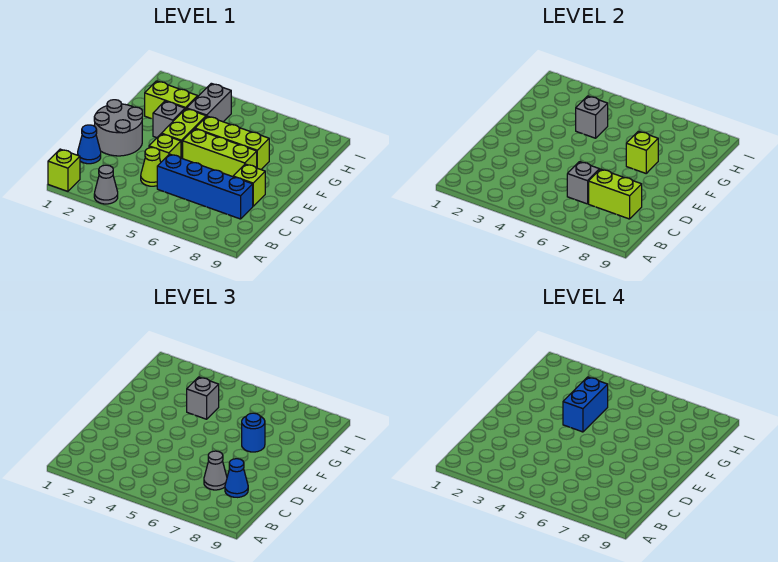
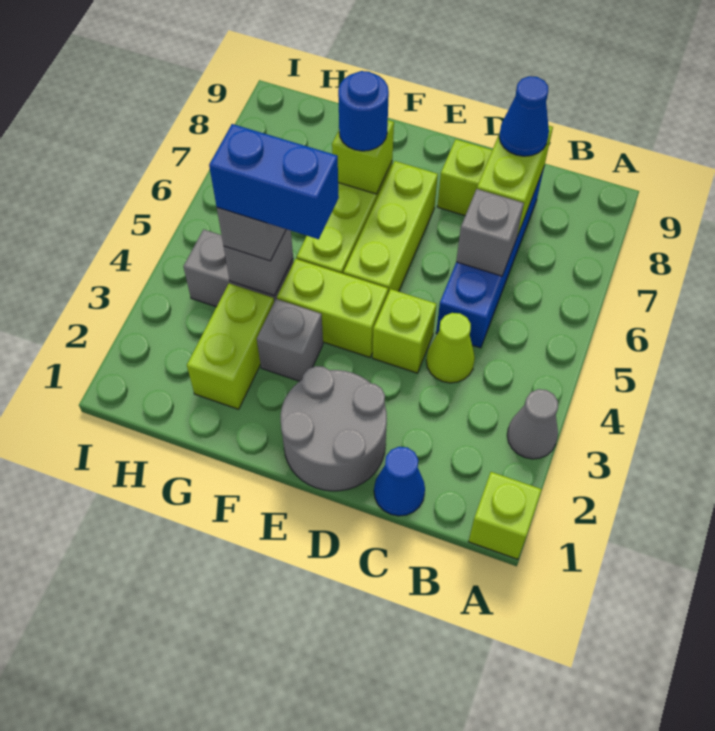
grey cone C7 level 3 -> none

